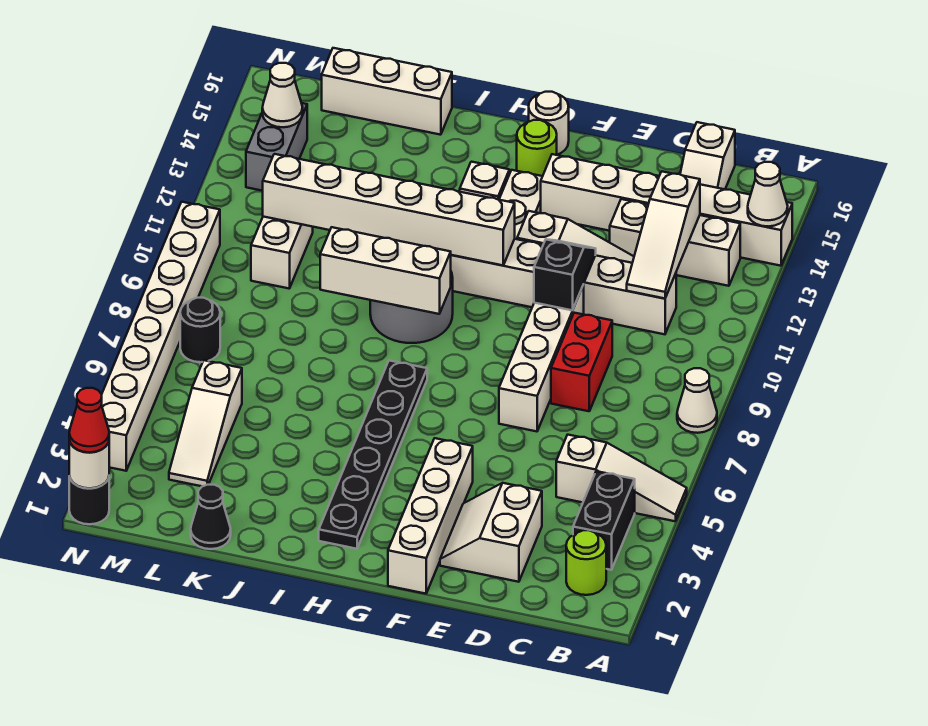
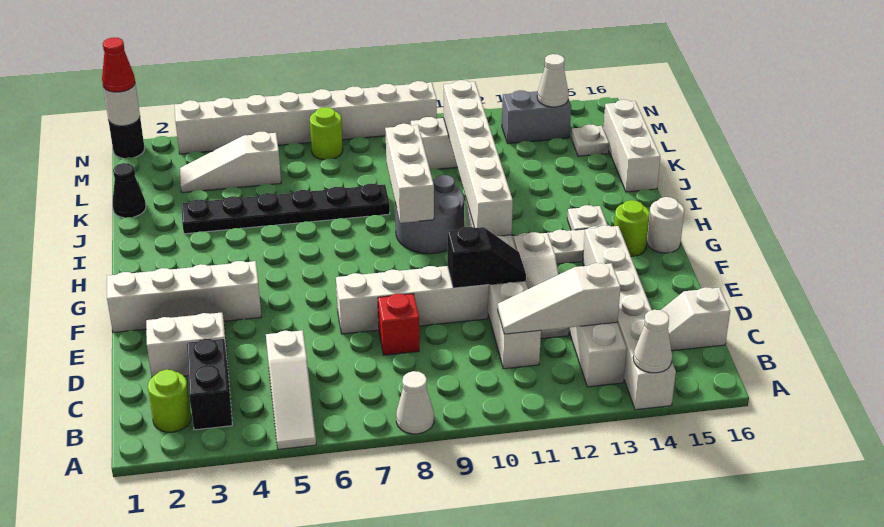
black brick B3:B4 level 1 -> black brick B3:C3 level 1
red brick D8:D9 level 1 -> red brick D8 level 1
black plate H2:H7 level 1 -> black plate J3:J8 level 1
none -> white plate L15 level 1
black round brick M7 level 1 -> lime round brick M7 level 1

